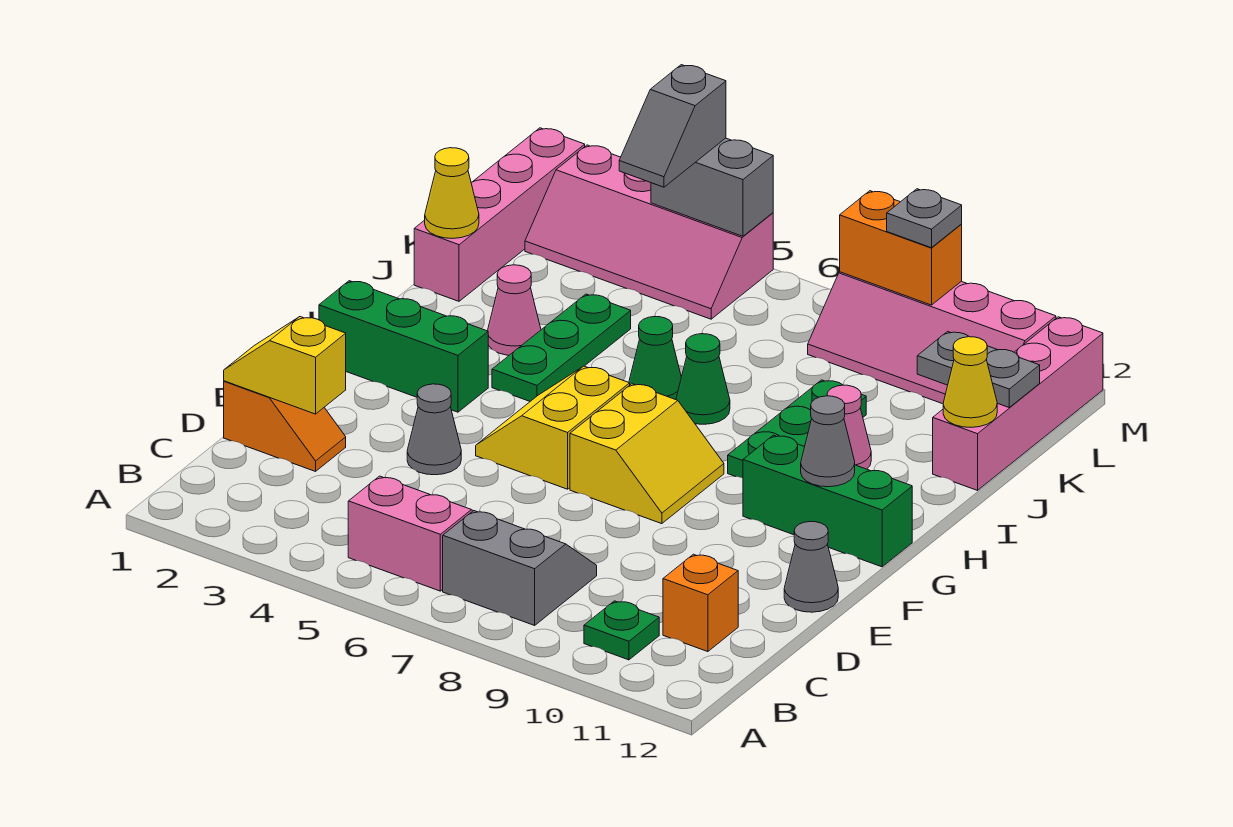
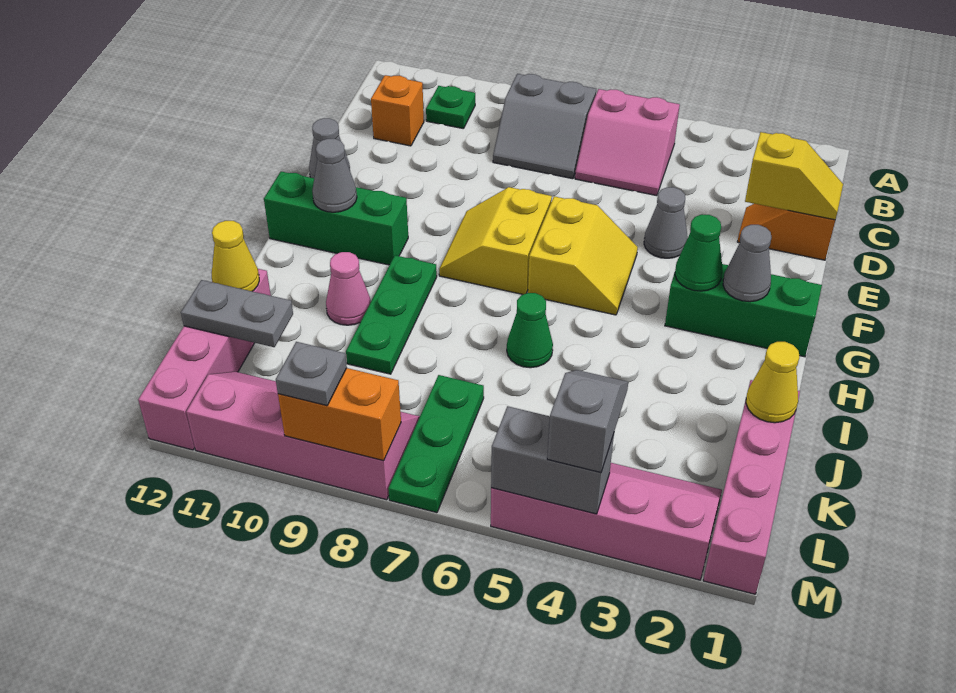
none -> grey cone G2 level 2
green plate H4:J4 level 1 -> green plate K7:M7 level 1
pink cone I3 level 1 -> none
green cone I7 level 1 -> green cone G3 level 2

